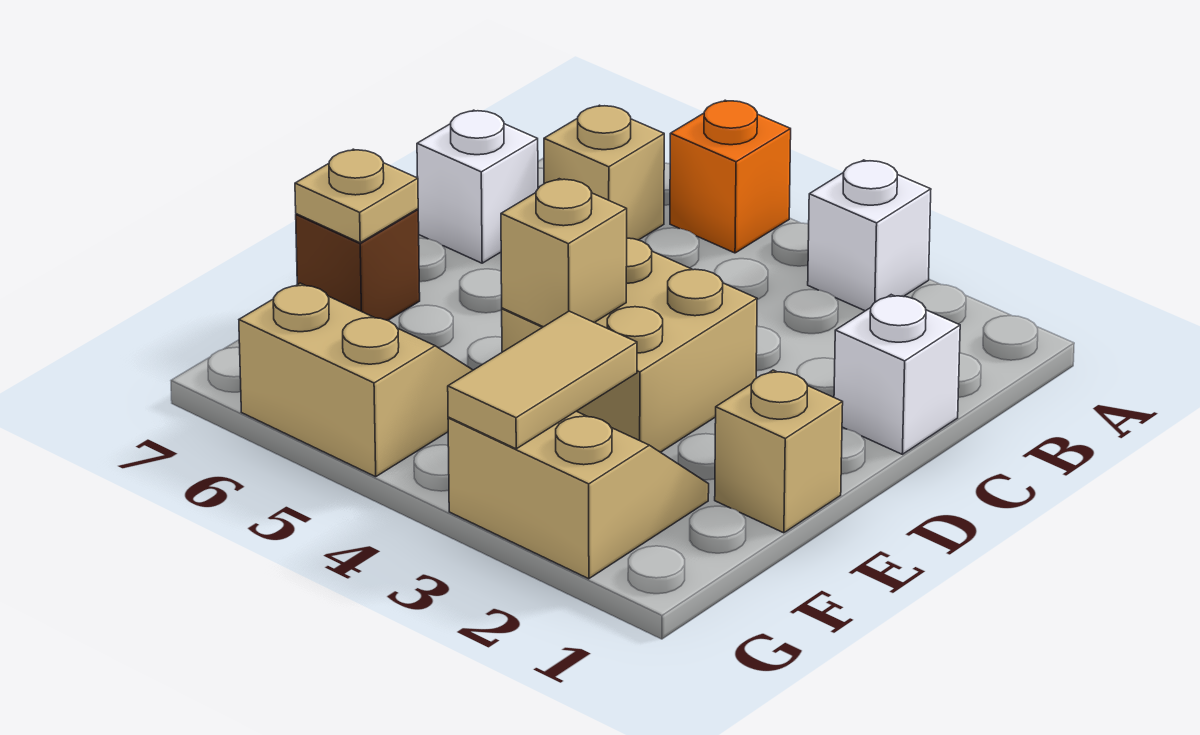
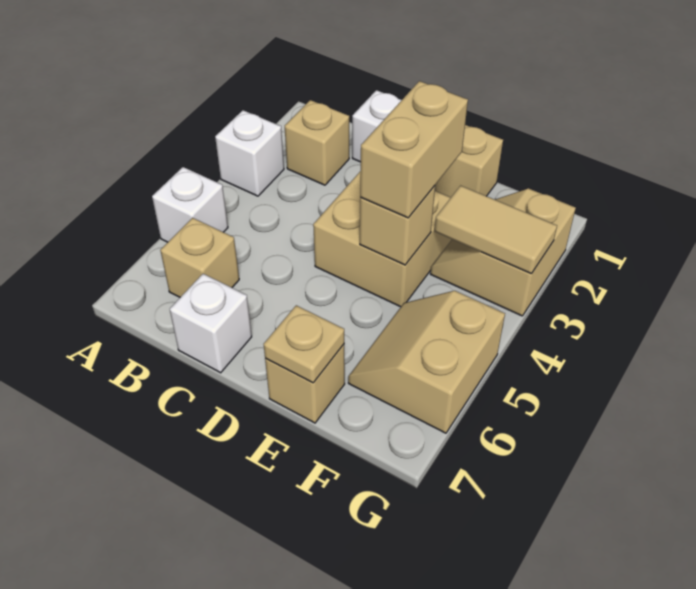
orange brick A5 level 1 -> white brick A5 level 1
none -> tan brick B2 level 1
none -> tan brick E3:E4 level 3
brown brick E7 level 1 -> tan brick E7 level 1

